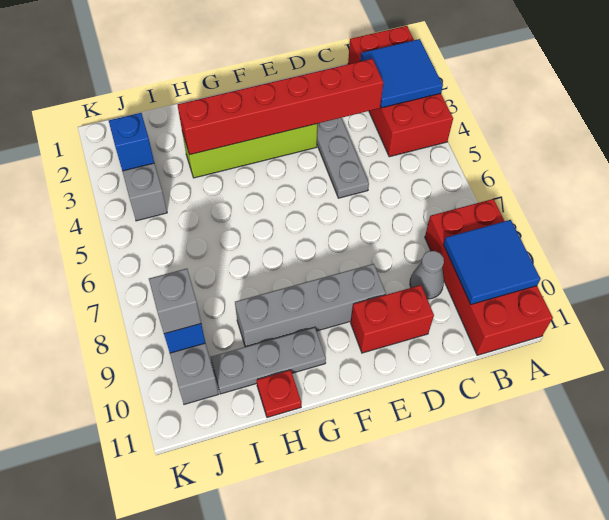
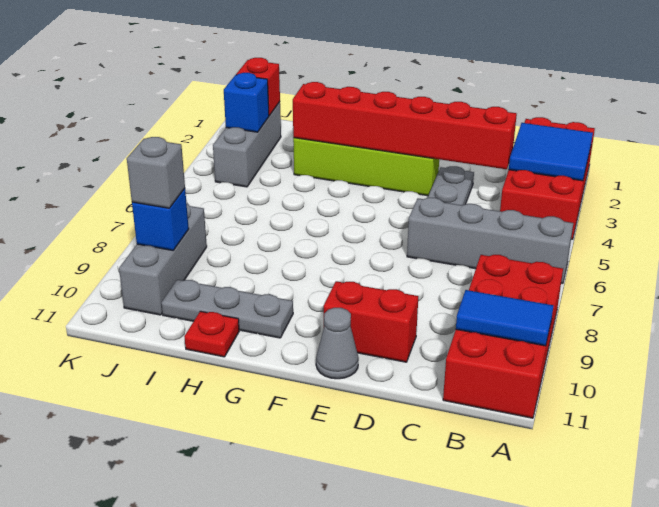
blue tile A9:B10 level 2 -> blue tile A10:B10 level 2
grey cone C9 level 1 -> grey cone E11 level 1
grey brick E9:H9 level 1 -> grey brick A6:D6 level 1
none -> red brick J2 level 2

